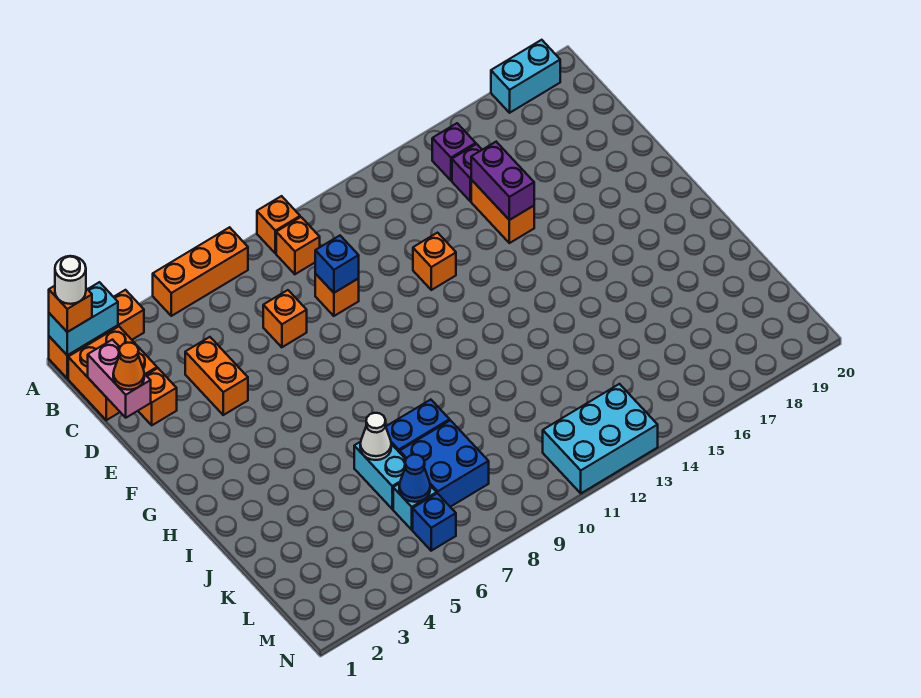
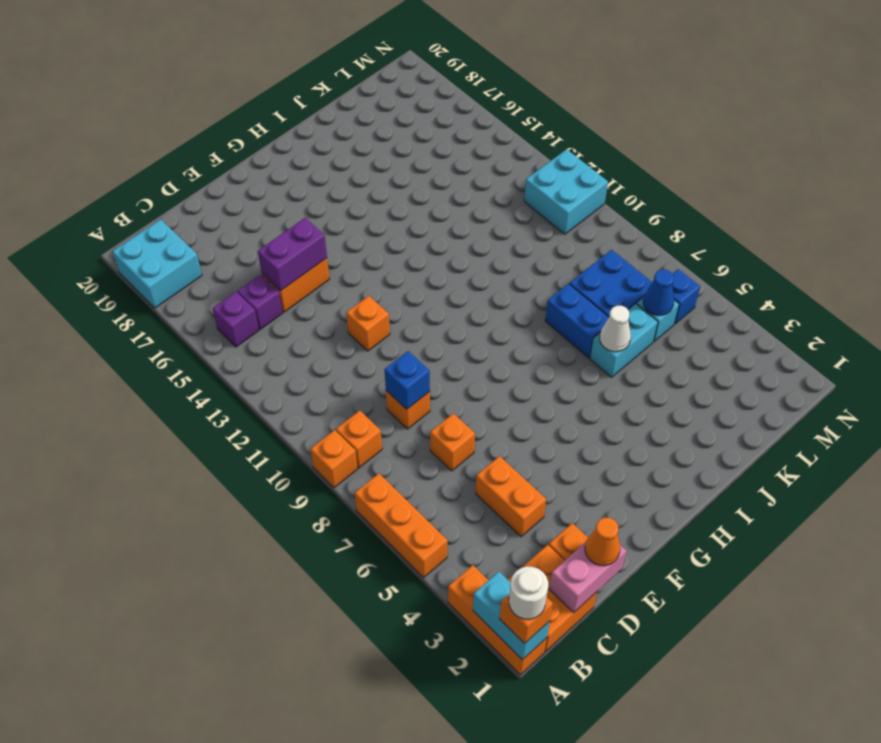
cyan brick A18:A19 level 1 -> cyan brick A18:B19 level 1
orange brick D4:E4 level 1 -> orange brick D4:D5 level 1
cyan brick M11:N13 level 1 -> cyan brick M11:N12 level 1

